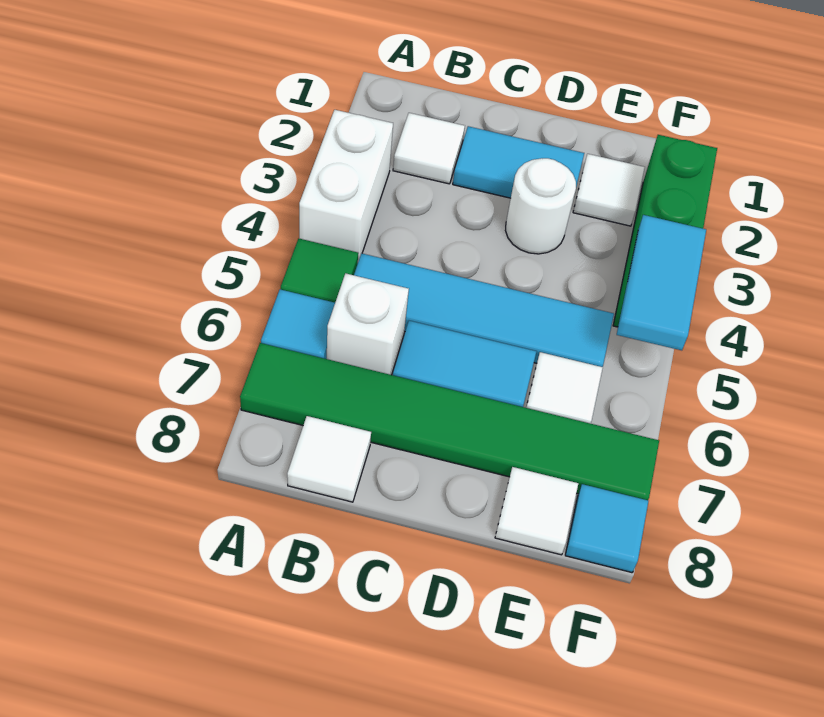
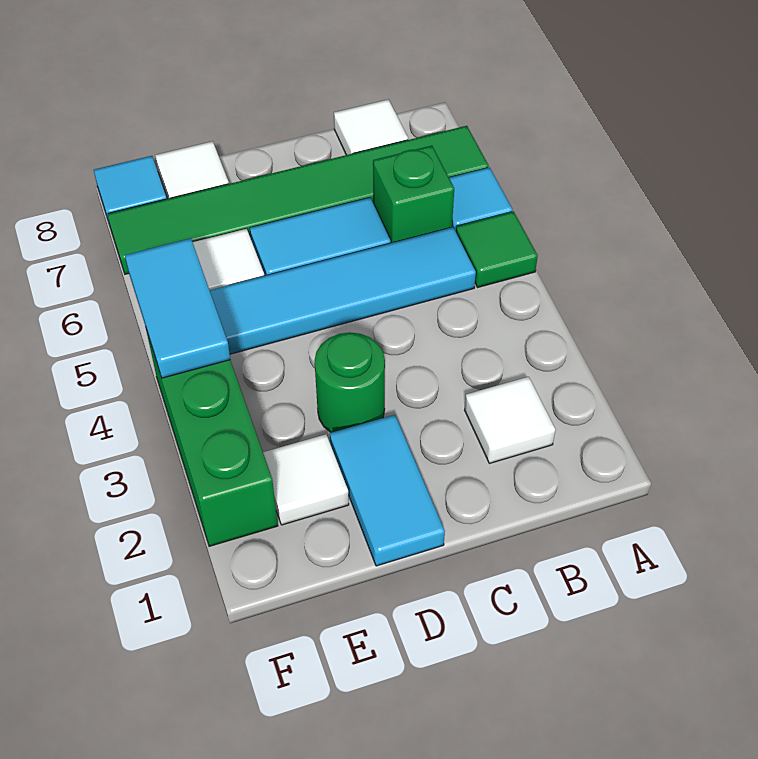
white brick A3:A4 level 1 -> none
white brick B6 level 1 -> green brick B6 level 1
cyan tile C2:D2 level 1 -> cyan tile D1:D2 level 1
white round brick D3 level 1 -> green round brick D3 level 1

